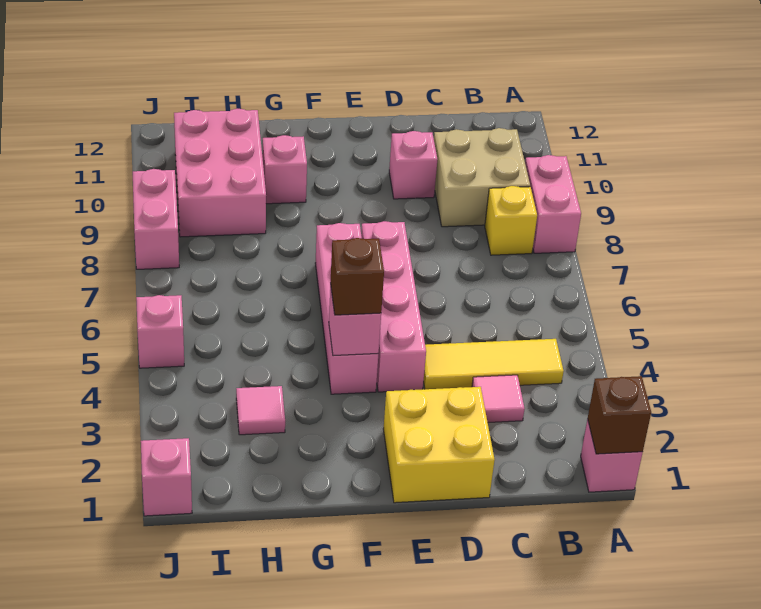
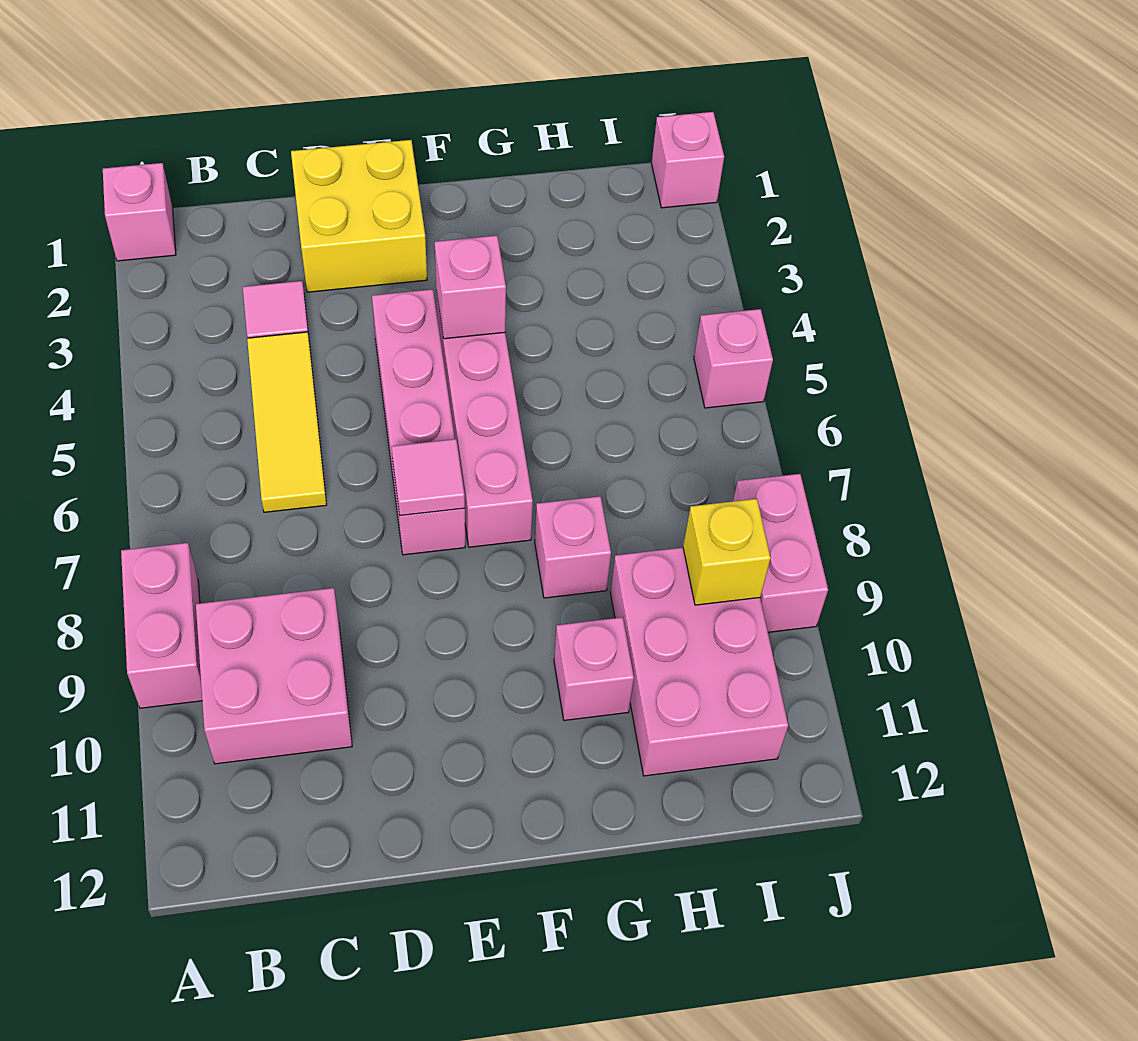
brown brick A1 level 2 -> none
yellow tile B4:D4 level 1 -> yellow tile C4:C6 level 1
yellow brick B8 level 1 -> yellow brick I9 level 2
tan brick B9:C10 level 1 -> pink brick B9:C10 level 1
pink brick D10 level 1 -> pink brick G8 level 1
brown brick F4 level 3 -> none
pink tile H3 level 1 -> pink tile E7 level 2

